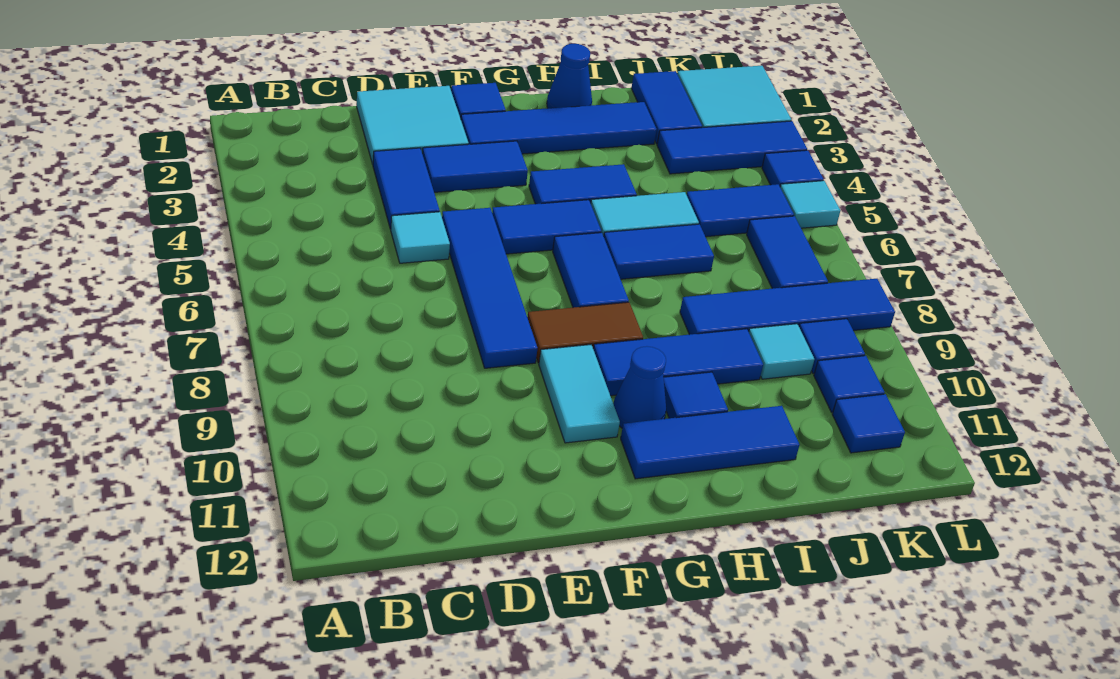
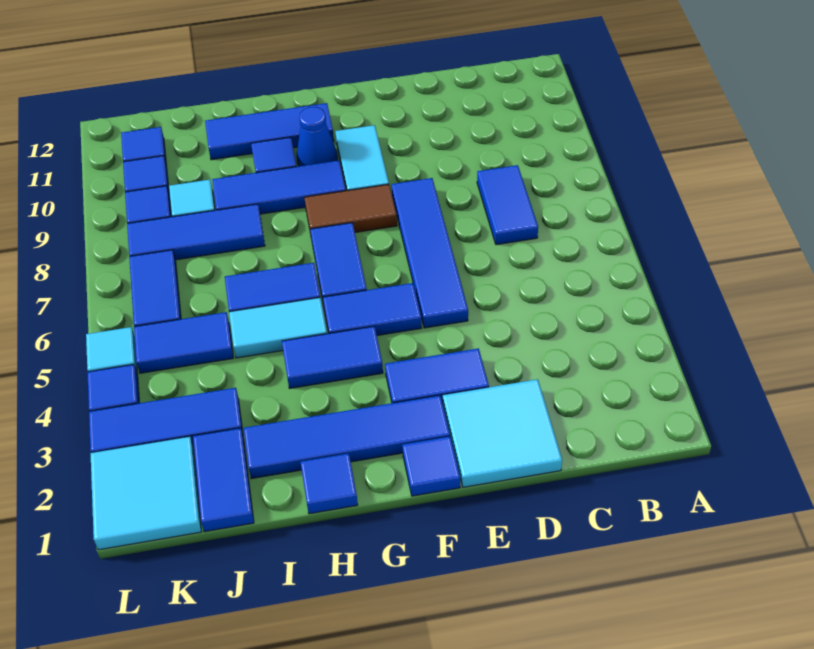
blue tile D3:D4 level 1 -> blue tile C7:C8 level 1
cyan tile D5 level 1 -> none
blue cone H1 level 1 -> blue tile H1 level 1
blue tile I8:L8 level 1 -> blue tile I8:K8 level 1

